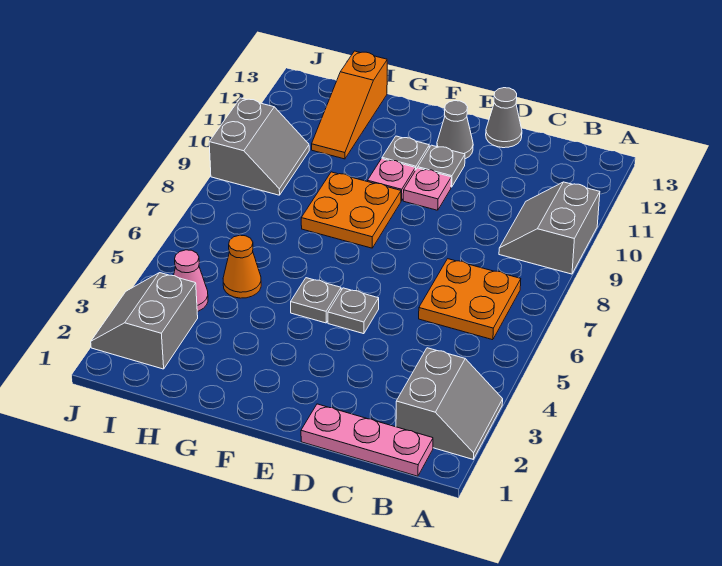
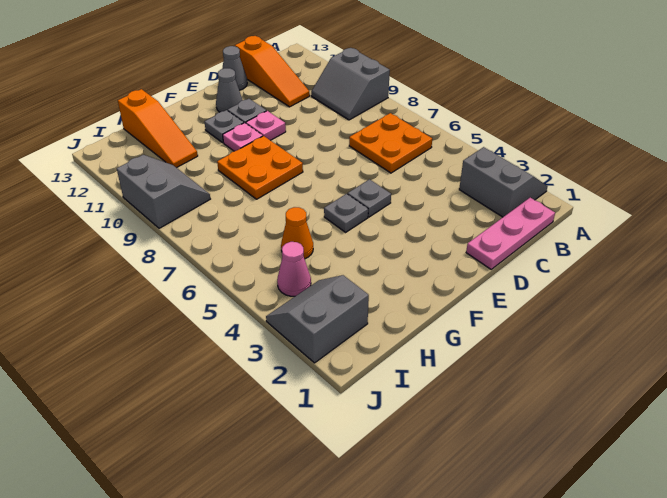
none -> orange slope C11:C13 level 1 top 13
grey slope I2:J3 level 1 top I -> grey slope I2:J3 level 1 top 2

